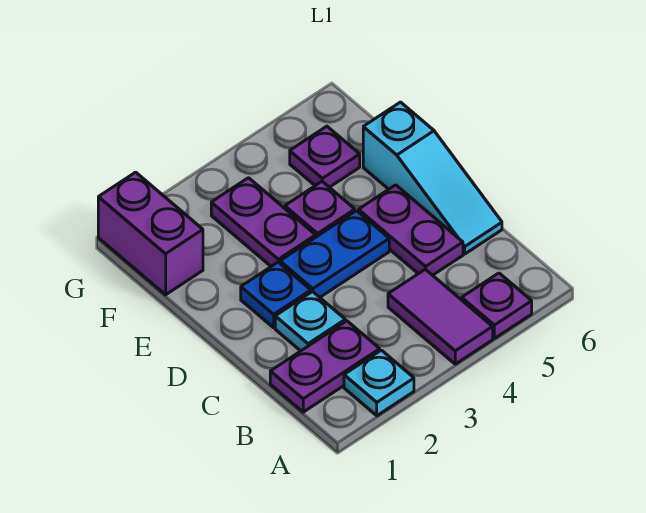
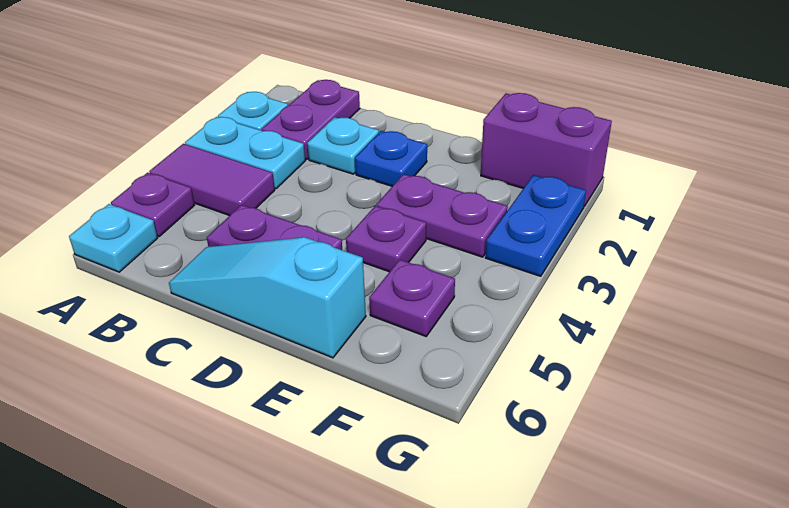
none -> cyan plate A3:B3 level 1
none -> cyan plate A6 level 1
blue plate D3:D4 level 1 -> blue plate G2:G3 level 1

